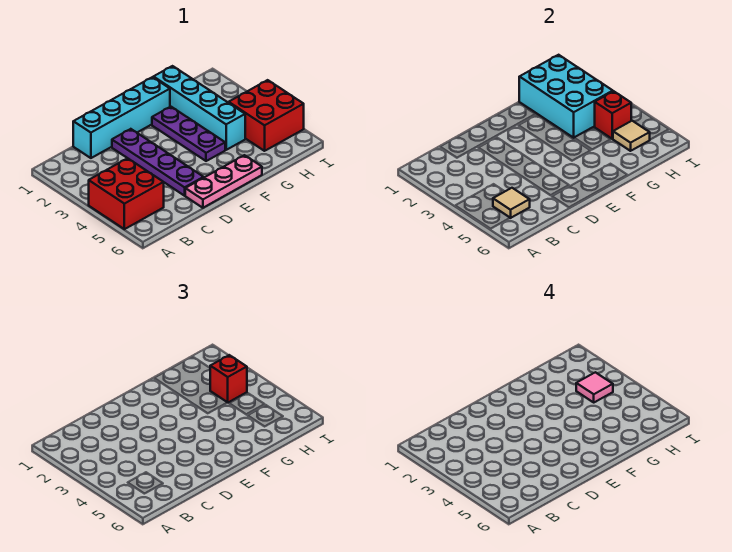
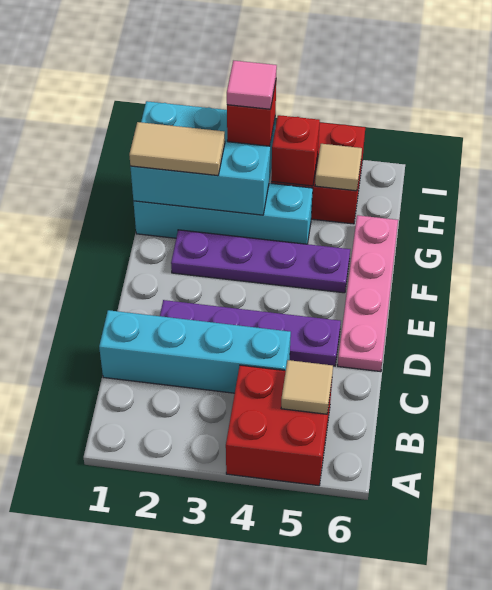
cyan brick C1:F1 level 1 -> cyan brick C1:C4 level 1
pink plate D6:F6 level 1 -> pink plate D6:G6 level 1
purple plate F2:F4 level 1 -> purple plate F2:F5 level 1
none -> tan tile G1:G2 level 3

